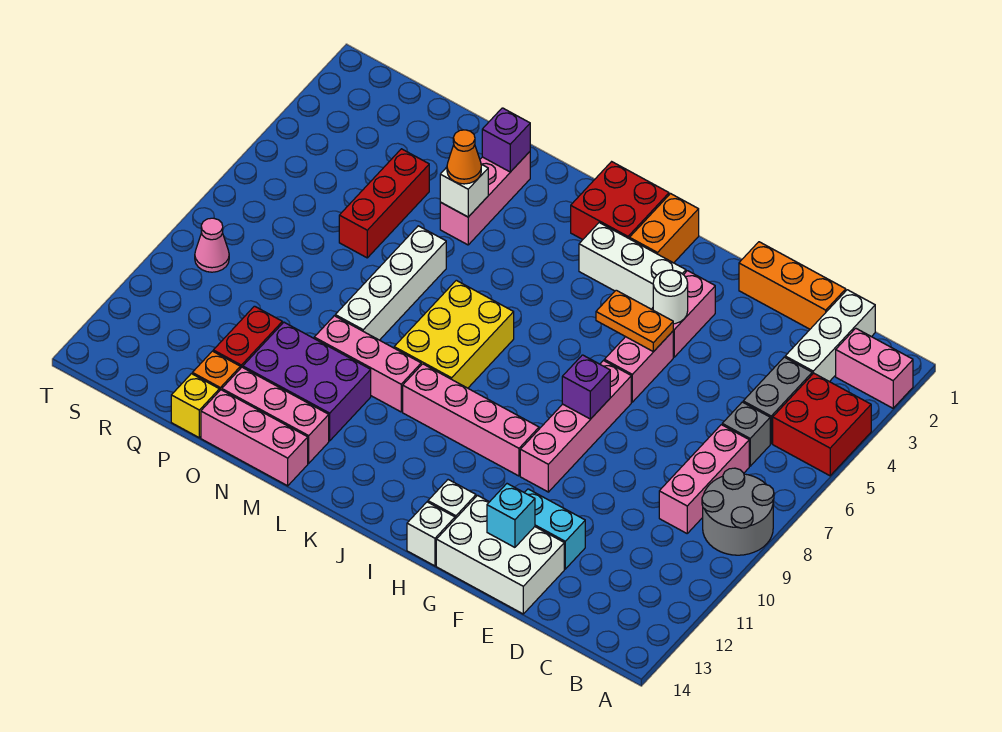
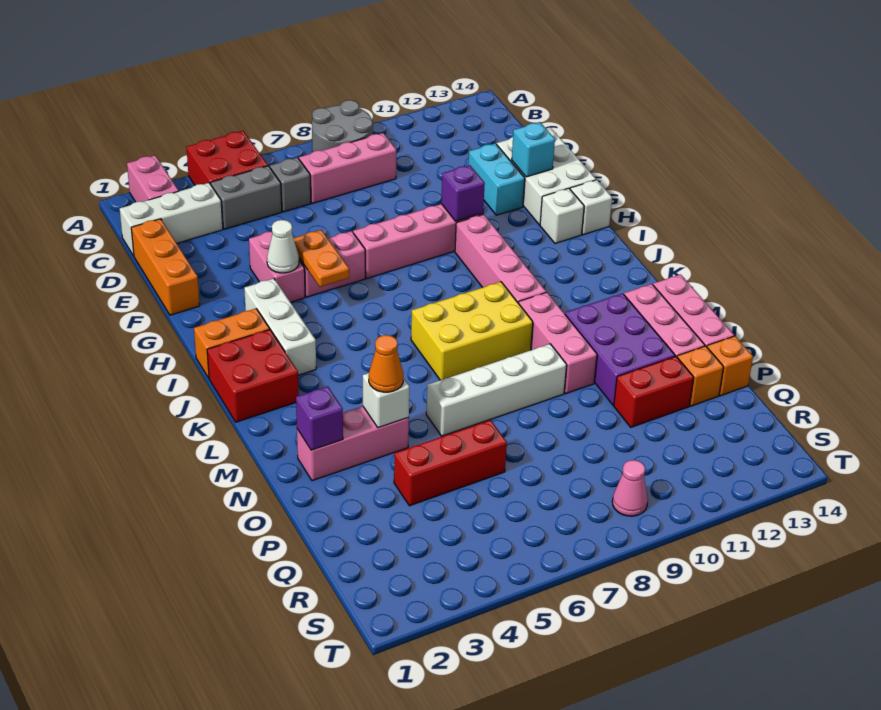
pink brick G3:G4 level 1 -> pink brick F4:G4 level 1
white round brick G4 level 2 -> white cone G4 level 2
purple brick G8 level 2 -> purple brick G10 level 2
yellow brick P14 level 1 -> orange brick P14 level 1

